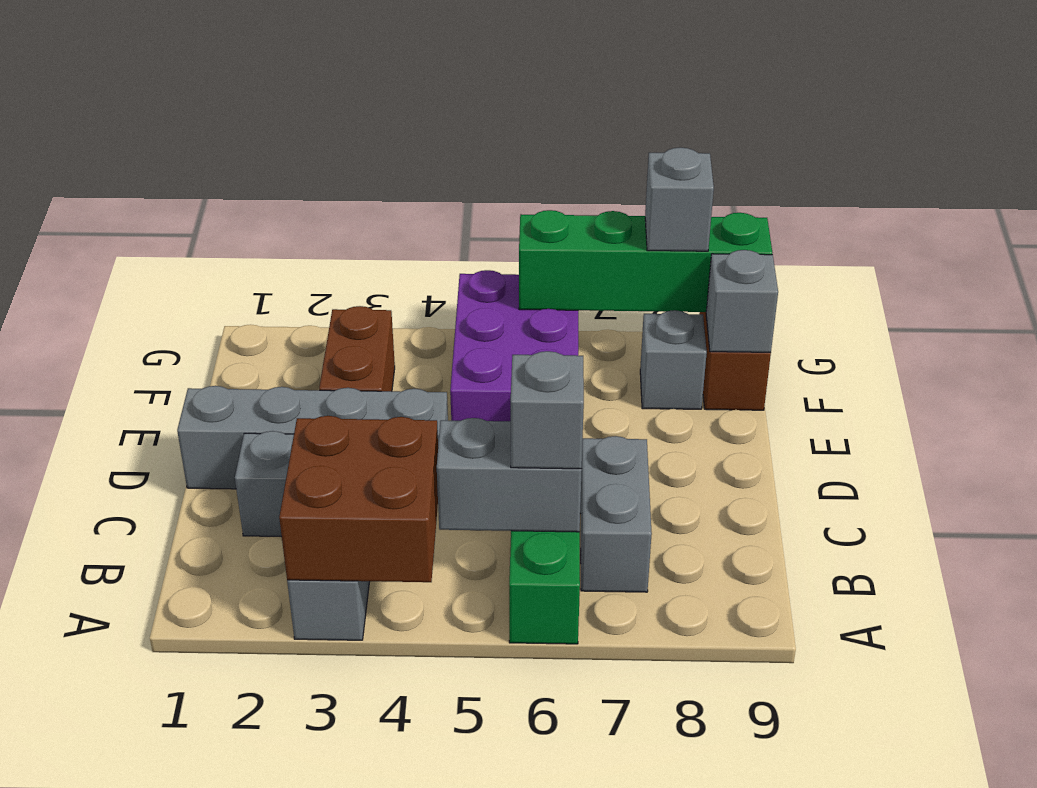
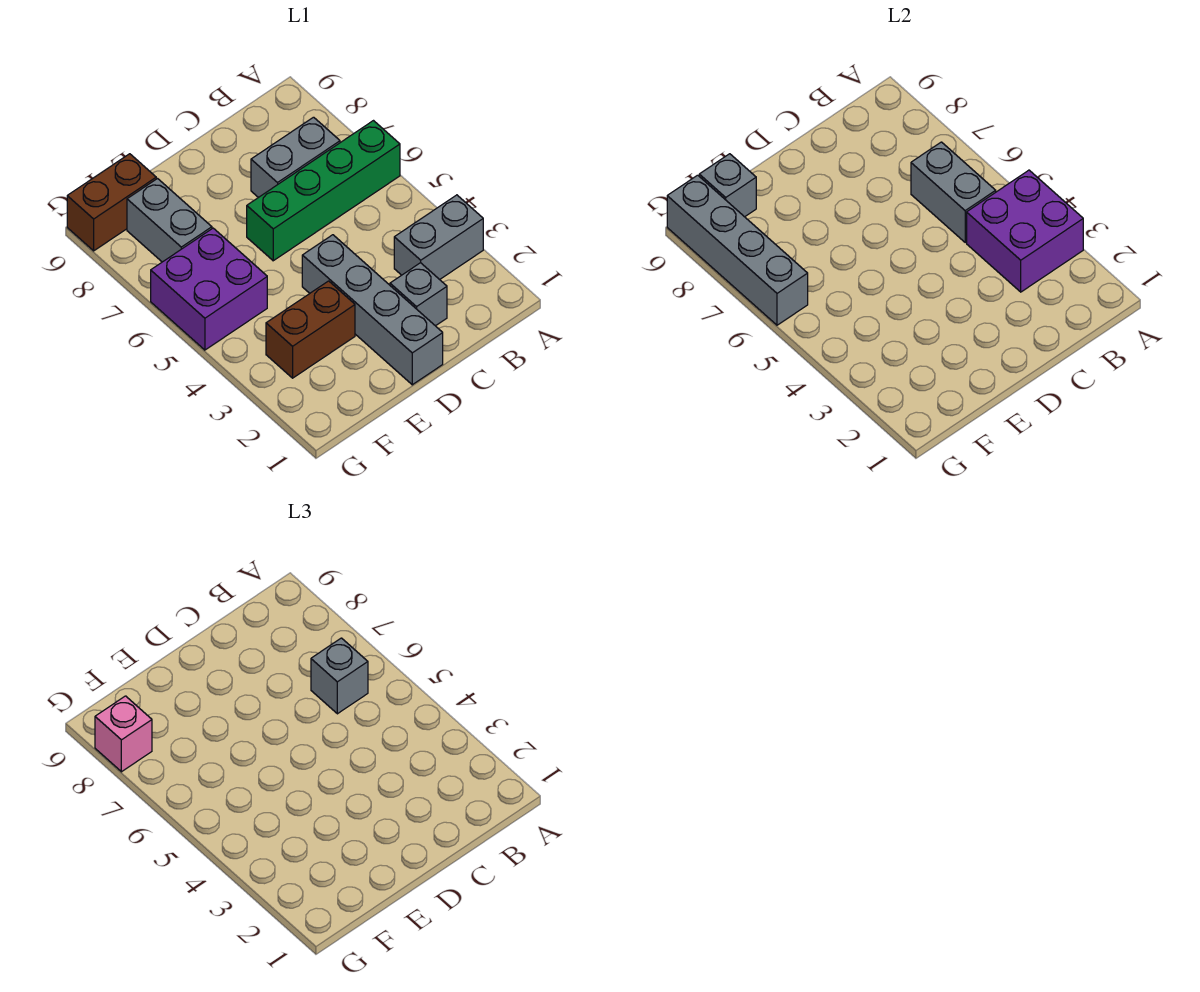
brown brick A3:B4 level 2 -> purple brick A3:B4 level 2
purple brick E5:G6 level 1 -> purple brick F5:G6 level 1
grey brick F8 level 1 -> grey brick F7:F8 level 1
green brick G6:G9 level 2 -> grey brick G6:G9 level 2
grey brick G8 level 3 -> pink brick G8 level 3

